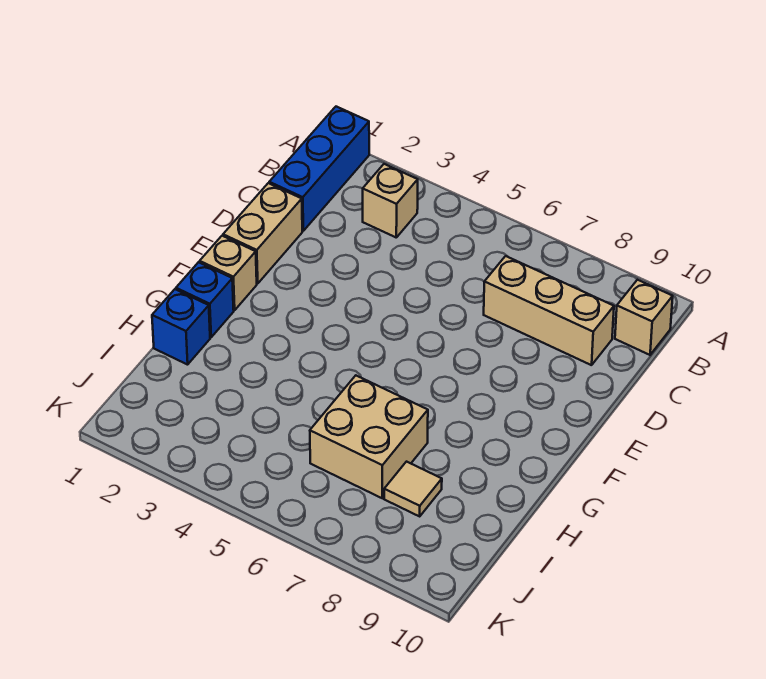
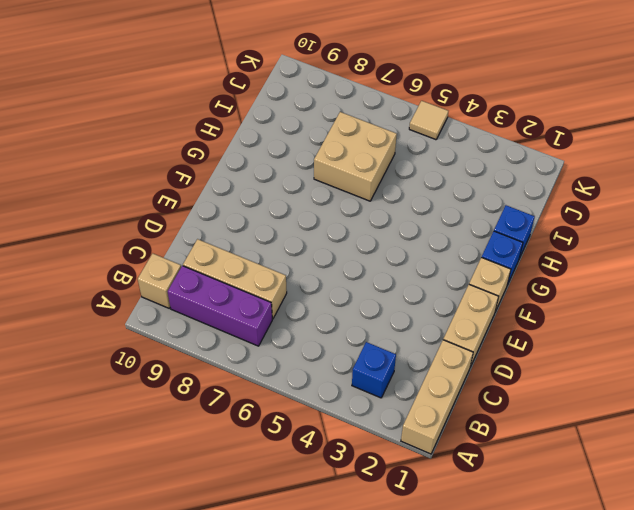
blue brick A1:C1 level 1 -> tan brick A1:C1 level 1
tan brick B3 level 1 -> blue brick B3 level 1
none -> purple brick B7:B9 level 1
tan tile I8 level 1 -> tan tile K5 level 1

